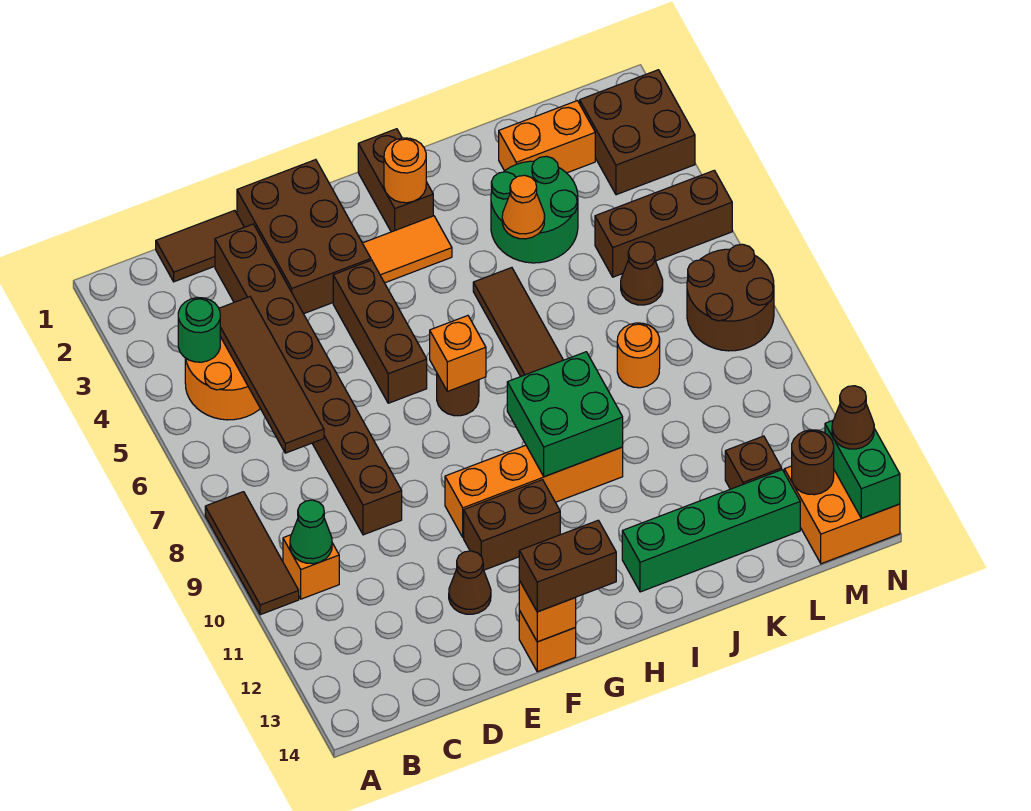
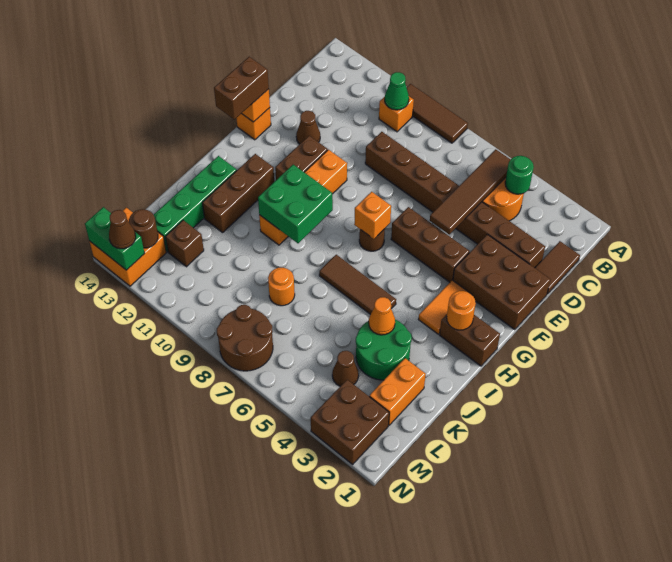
brown tile C4:C7 level 2 -> brown tile B5:E5 level 2
brown brick L5:N5 level 1 -> brown brick H12:J12 level 1
brown cone L6 level 1 -> brown cone L4 level 1

